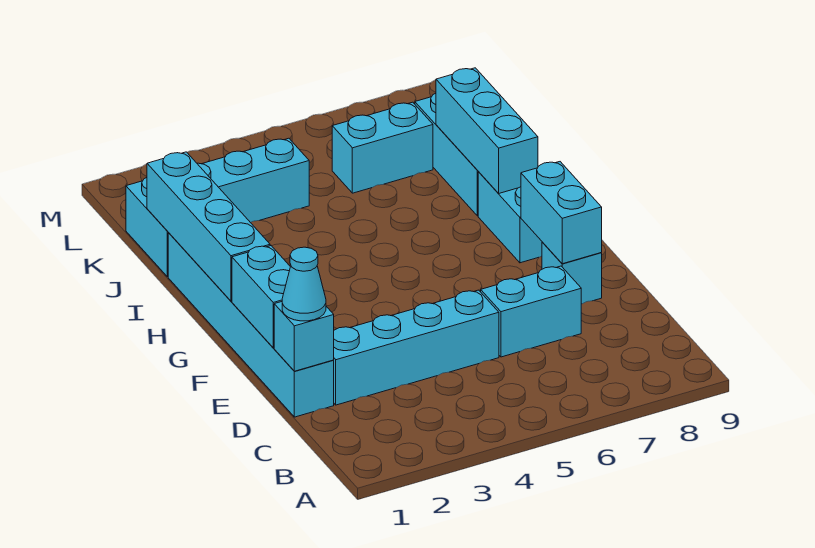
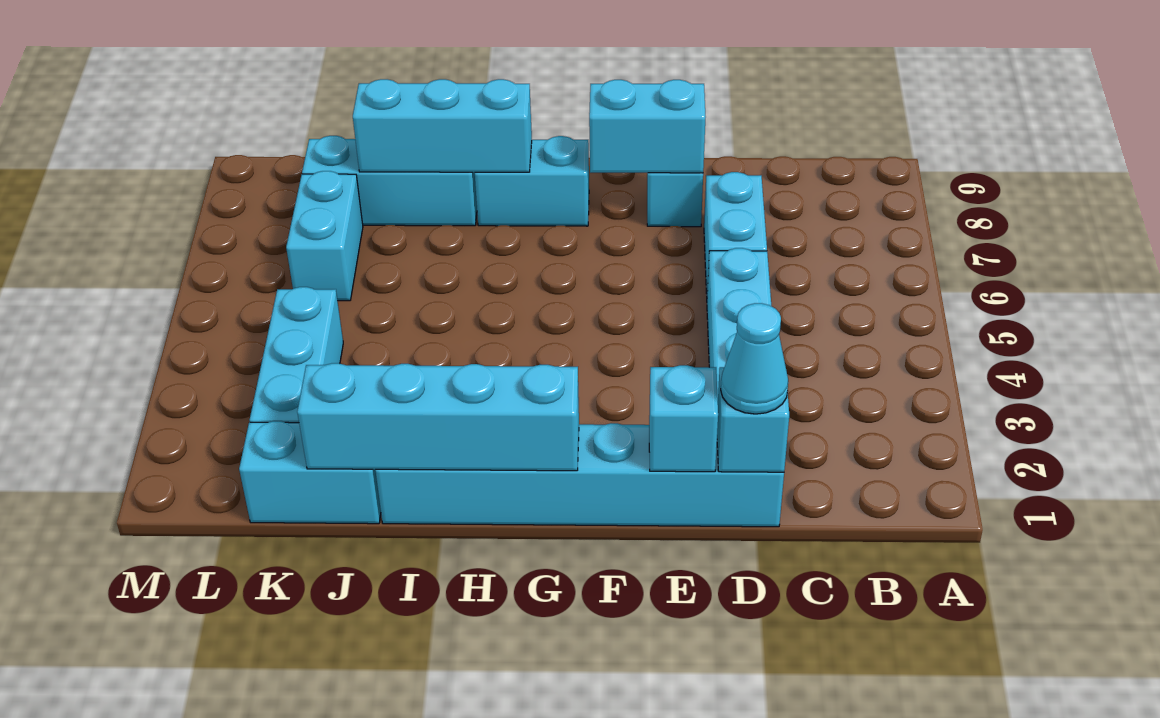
cyan brick E1:F1 level 2 -> cyan brick E1 level 2

